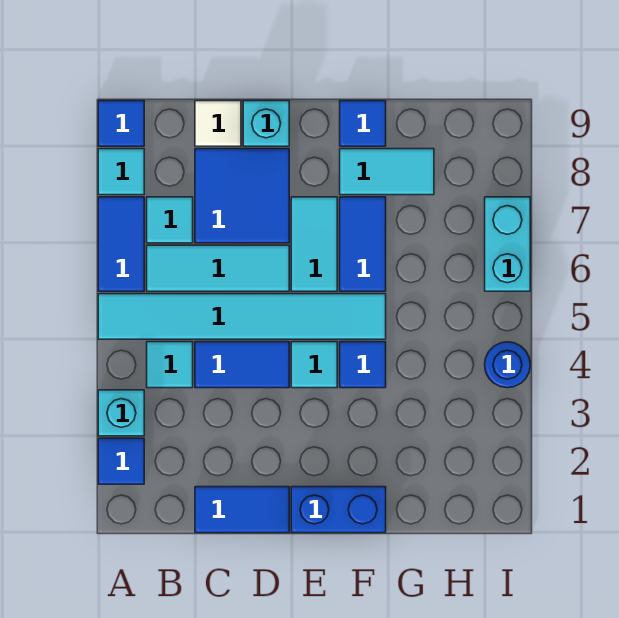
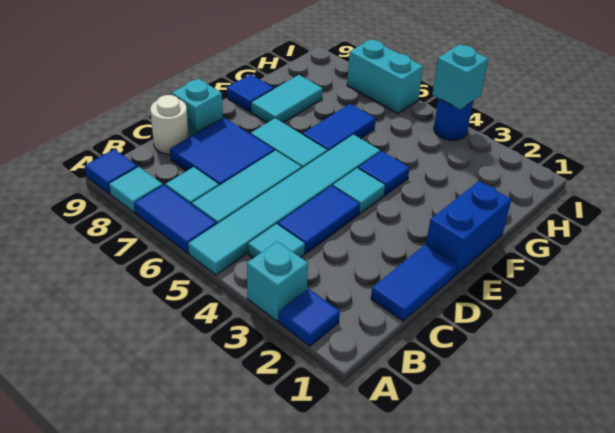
white tile C9 level 1 -> white round brick C9 level 1
blue tile F6:F7 level 1 -> blue tile F6:G6 level 1
none -> cyan brick I4 level 2

